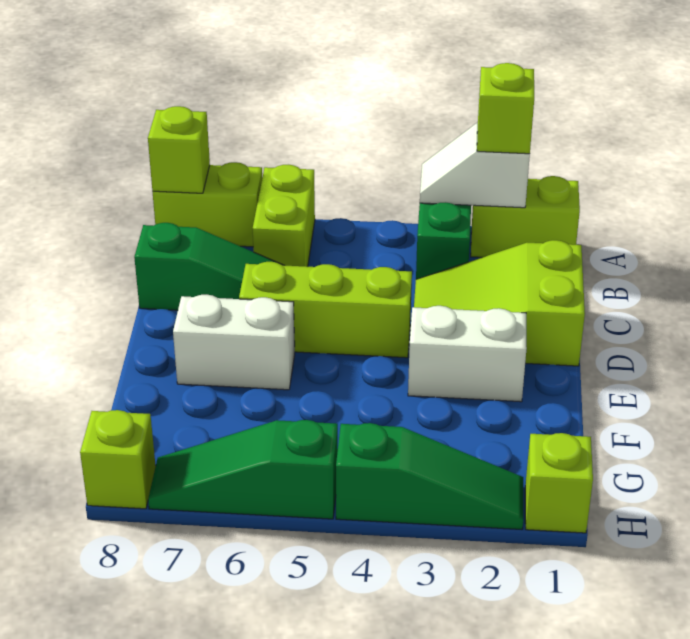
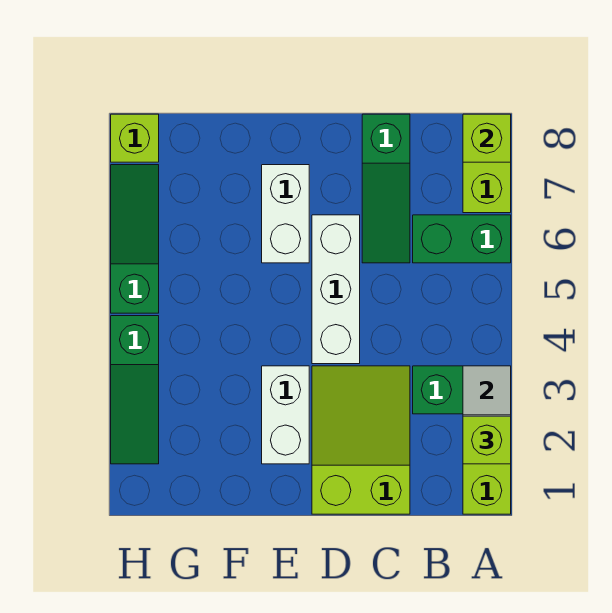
lime brick A6:B6 level 1 -> green brick A6:B6 level 1
lime brick D4:D6 level 1 -> white brick D4:D6 level 1
lime brick H1 level 1 -> none

